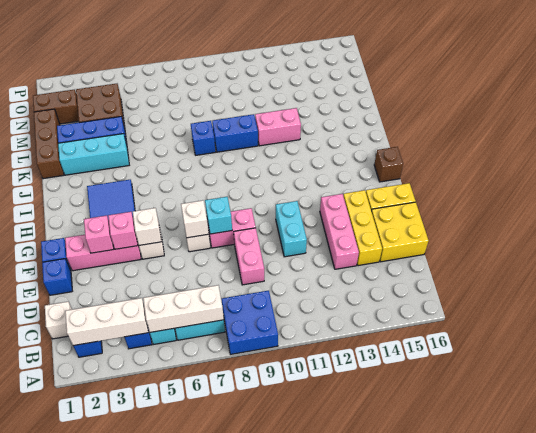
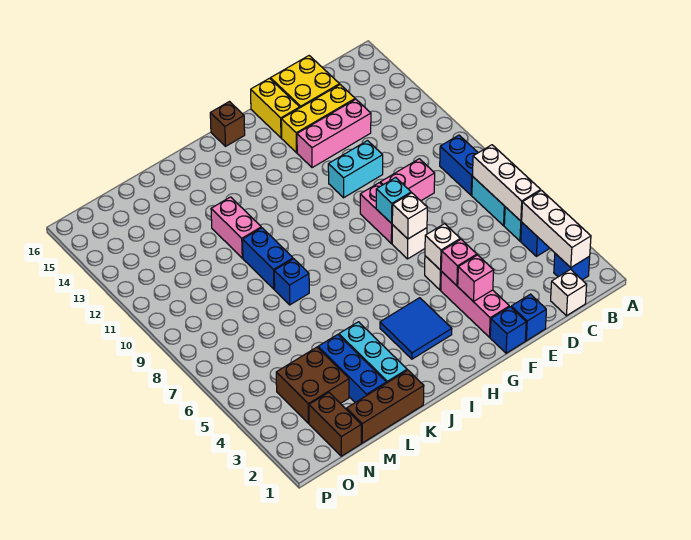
blue brick A8:B9 level 1 -> blue brick B8:B9 level 1

